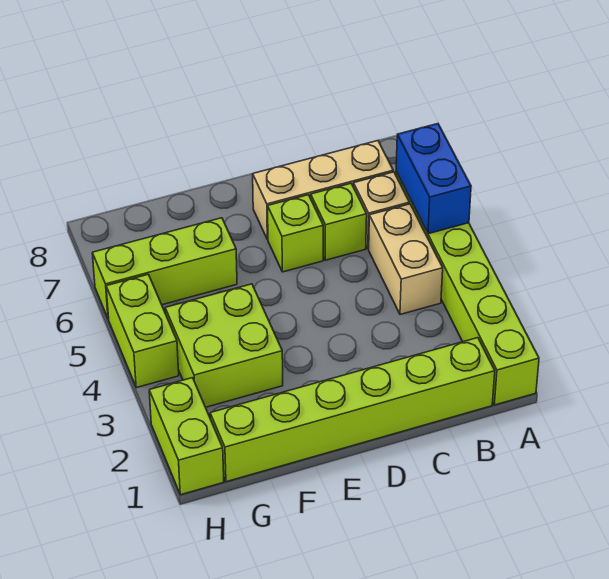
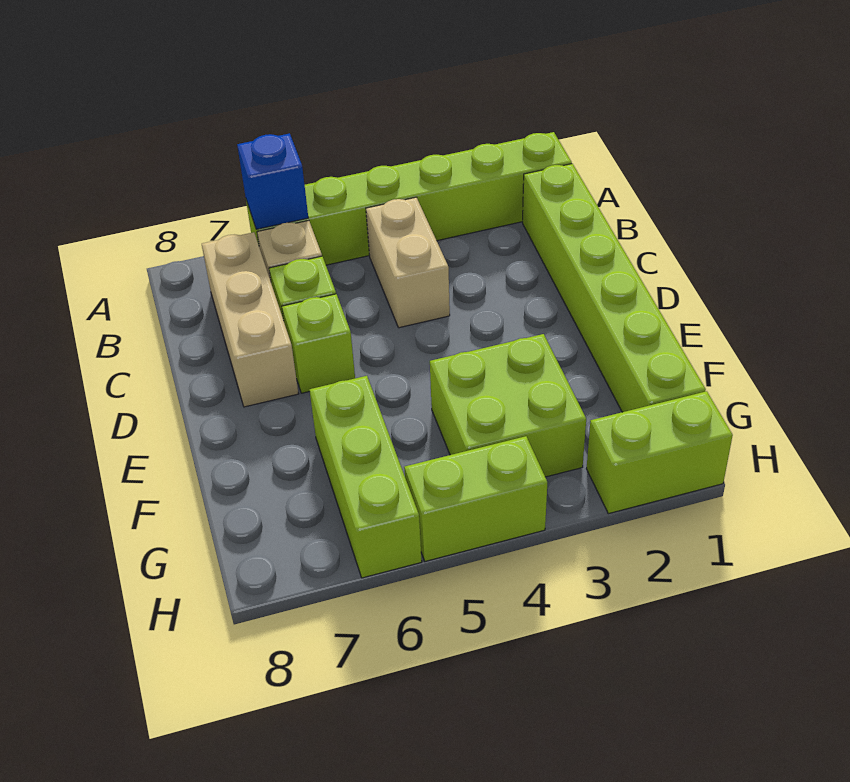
blue brick A5:A6 level 2 -> blue brick A6 level 2
tan brick B4:B5 level 1 -> tan brick B4:C4 level 1

